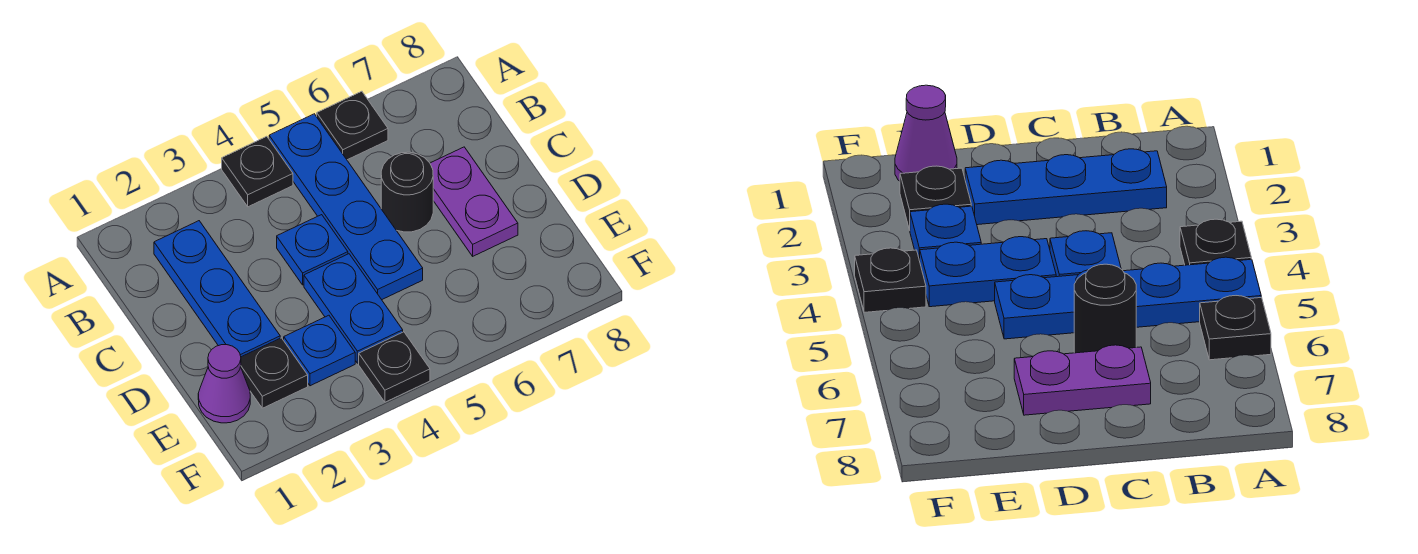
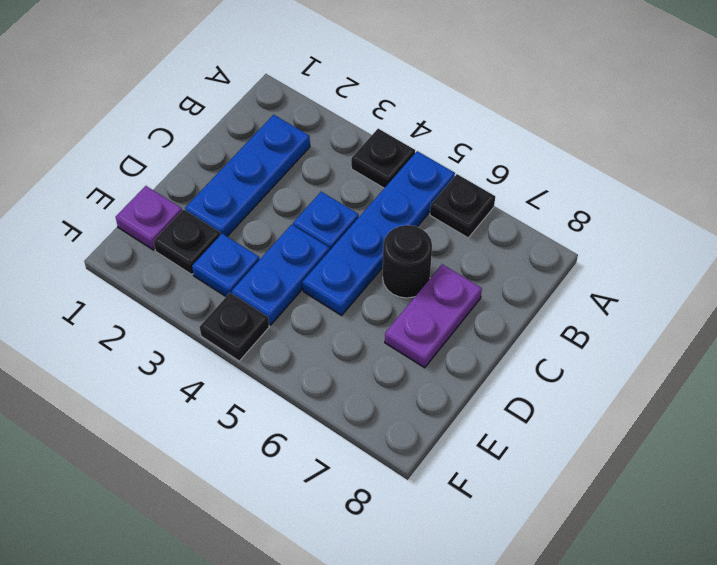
purple cone E1 level 1 -> purple plate E1 level 1

